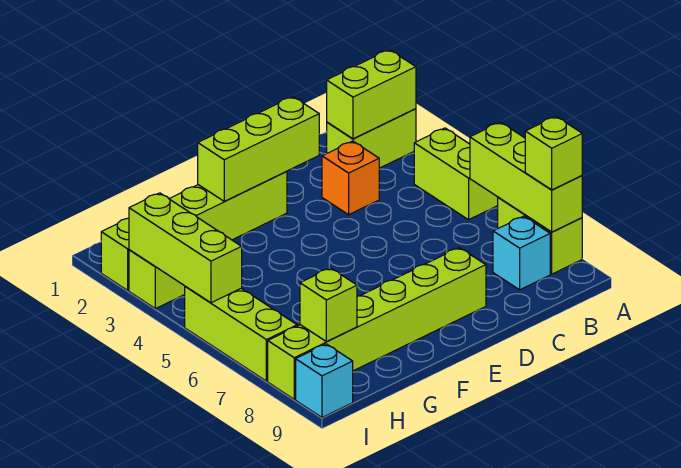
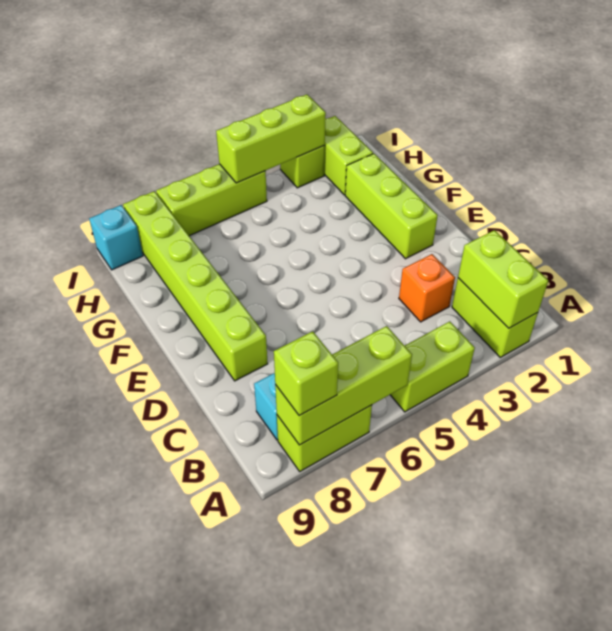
lime brick D2:F2 level 2 -> none
lime brick H8 level 2 -> none

